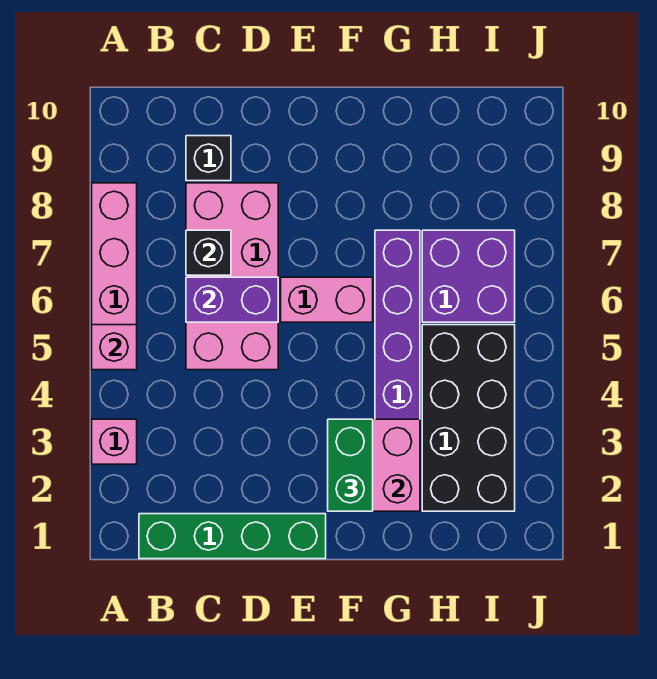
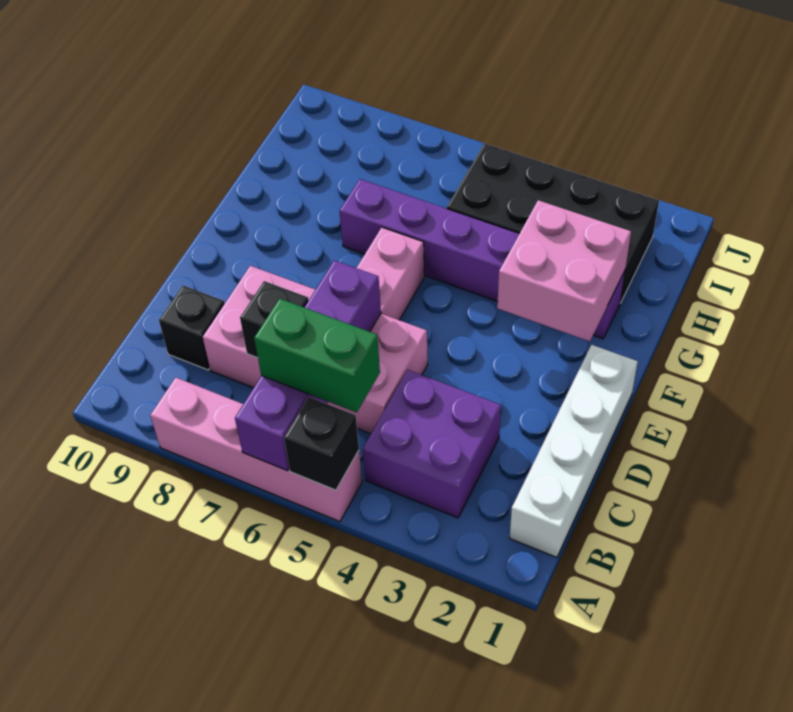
pink brick A3 level 1 -> none
pink brick A5 level 2 -> black brick A5 level 2
green brick B1:E1 level 1 -> white brick B1:E1 level 1
purple brick C6:D6 level 2 -> purple brick A6:D6 level 2
green brick F2:F3 level 3 -> green brick B5:B6 level 3
purple brick H6:I7 level 1 -> purple brick B3:C4 level 1

